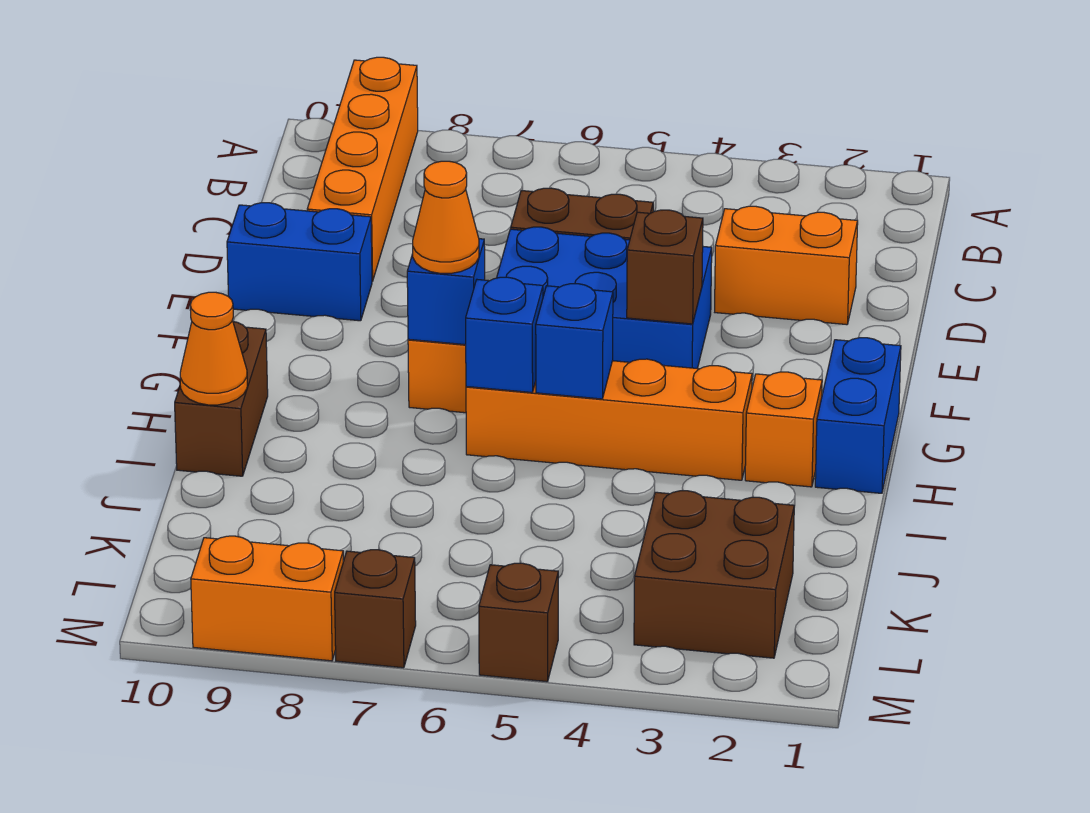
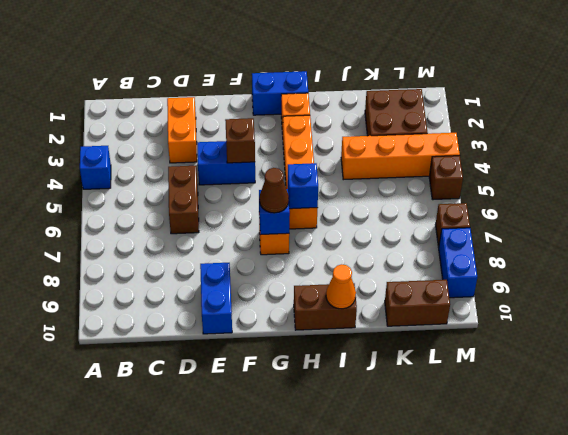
orange brick A9:D9 level 1 -> orange brick J4:M4 level 1
blue brick E4:F6 level 1 -> blue brick E4:F4 level 1
orange cone G7 level 3 -> brown cone G7 level 3
blue brick H5 level 2 -> blue brick A4 level 1
none -> brown brick K10:L10 level 1
orange brick M8:M9 level 1 -> blue brick M8:M9 level 1

